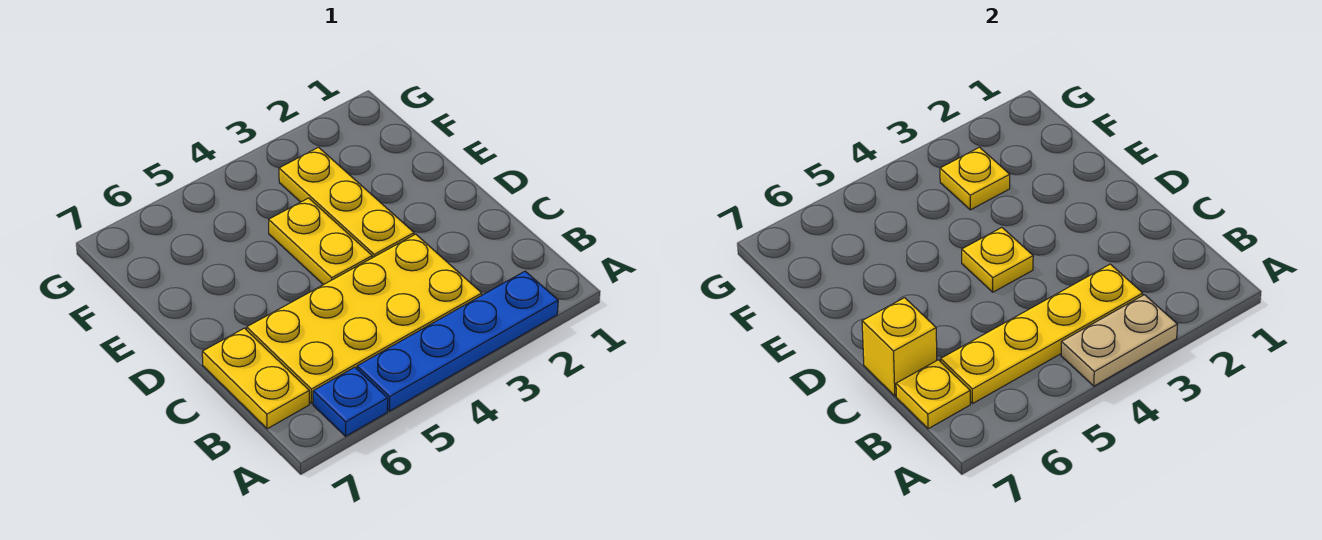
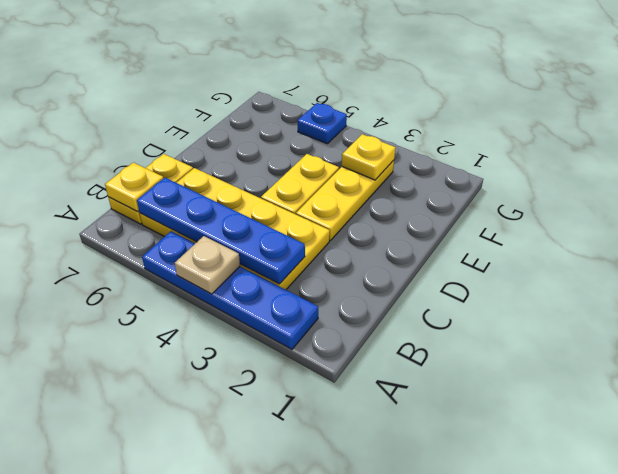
tan plate A3:A4 level 2 -> tan plate A4 level 2
blue plate A6 level 1 -> blue plate G5 level 1
yellow plate B3:B6 level 2 -> blue plate B3:B6 level 2
yellow brick C7 level 2 -> none
yellow plate D4 level 2 -> none

